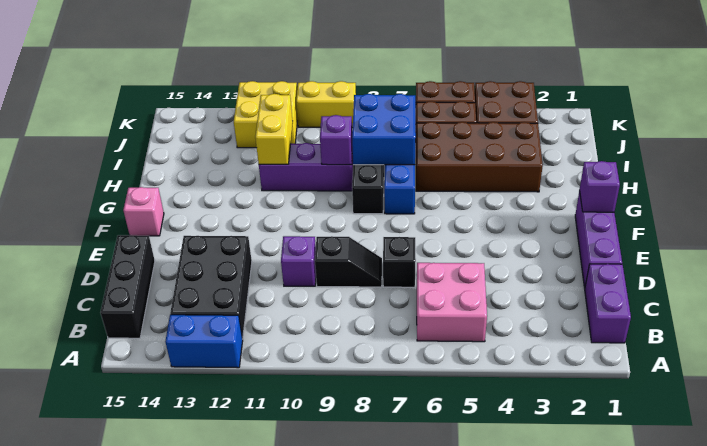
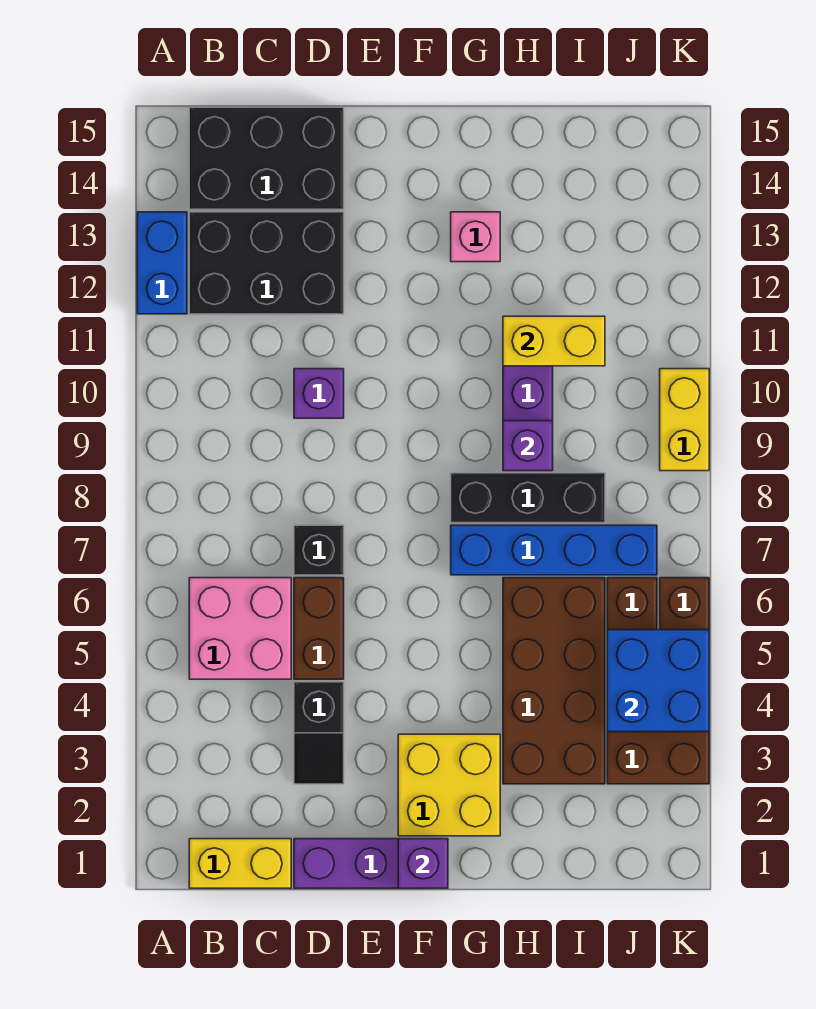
purple brick B1:C1 level 1 -> yellow brick B1:C1 level 1
black brick B15:D15 level 1 -> black brick B14:D15 level 1
none -> brown brick D5:D6 level 1
black slope D8:D9 level 1 top 9 -> black slope D3:D4 level 1 top 4
pink brick F15 level 1 -> pink brick G13 level 1
blue brick H7:I8 level 2 -> blue brick J4:K5 level 2
yellow brick J11:K12 level 1 -> yellow brick F2:G3 level 1

